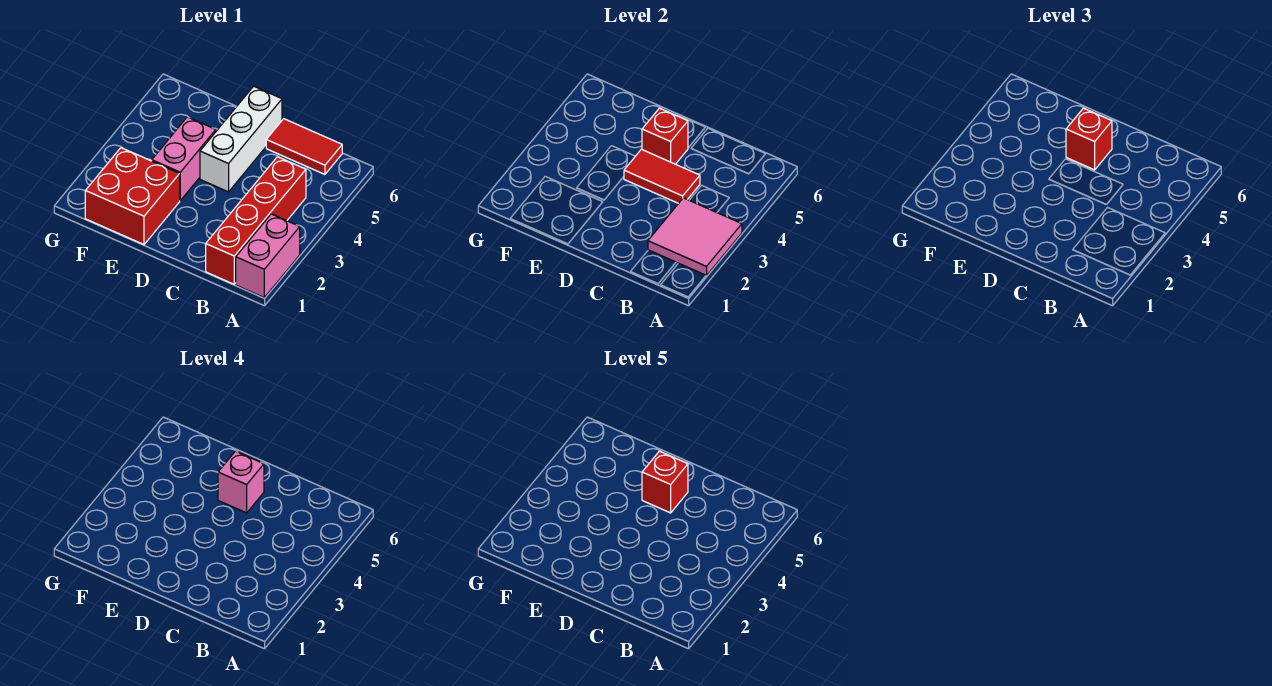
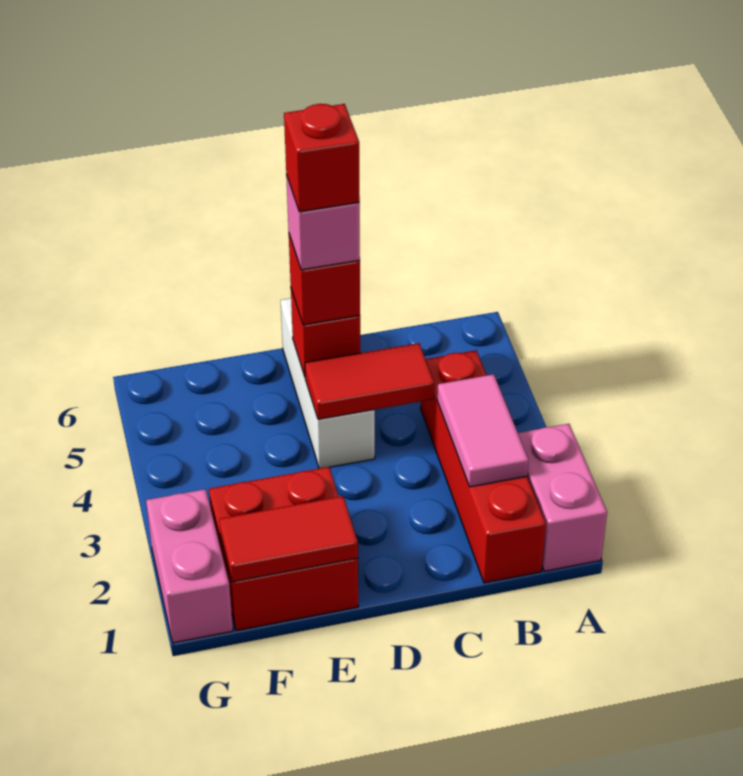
pink tile A2:B3 level 2 -> pink tile B2:B3 level 2
red tile B6:C6 level 1 -> red tile E1:F1 level 2
pink brick E3:E4 level 1 -> pink brick G1:G2 level 1

